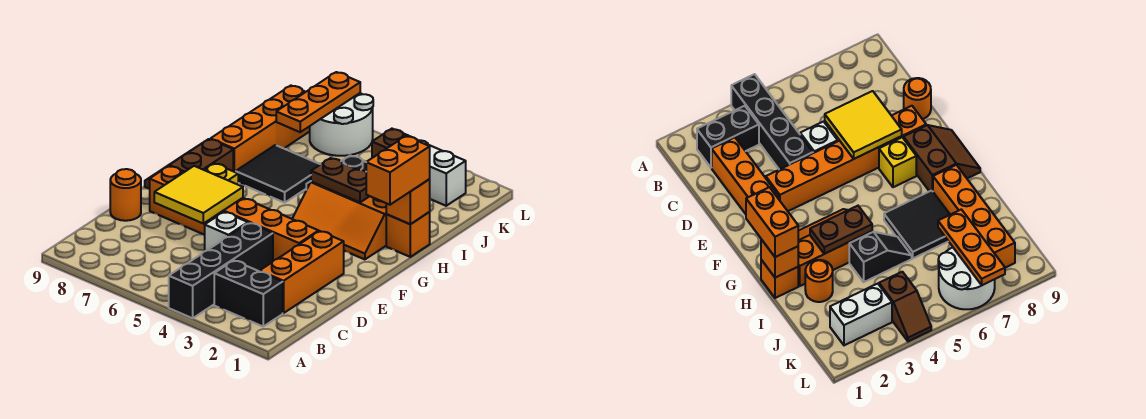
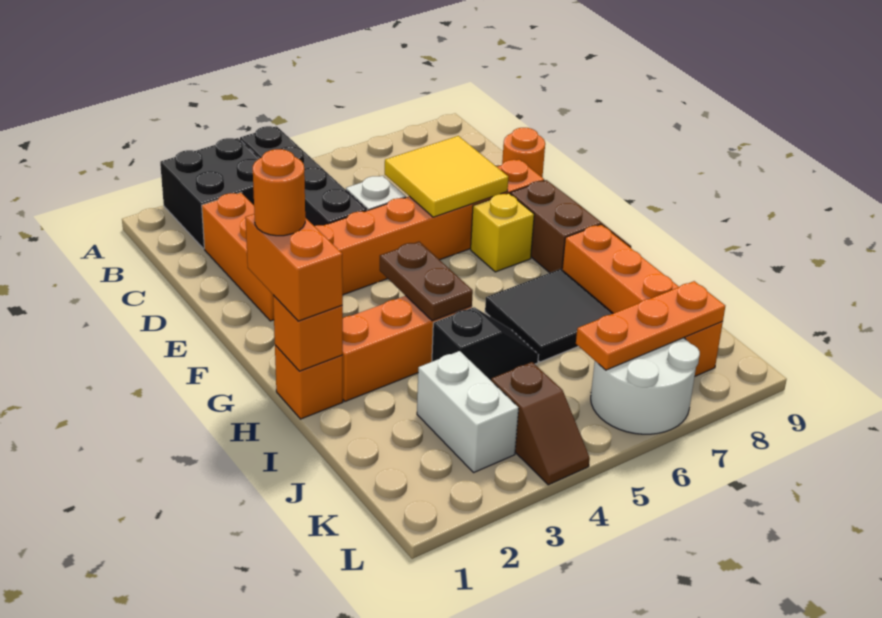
black brick B2:B3 level 1 -> black brick A2:B3 level 1
brown plate H3:H4 level 2 -> brown plate G4:H4 level 2
orange round brick I2 level 1 -> orange round brick G1 level 4
orange plate J7:L7 level 2 -> orange plate K6:K8 level 2
white brick K2:K3 level 1 -> white brick J3:K3 level 1

